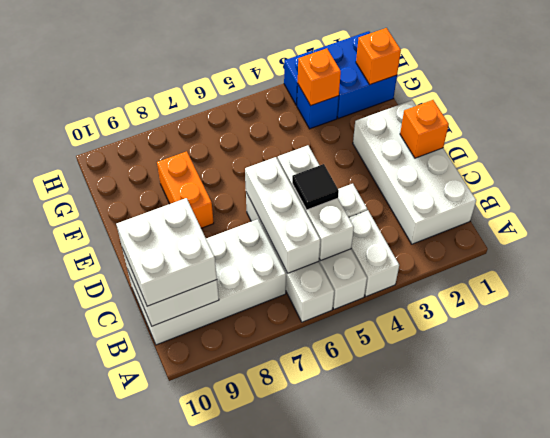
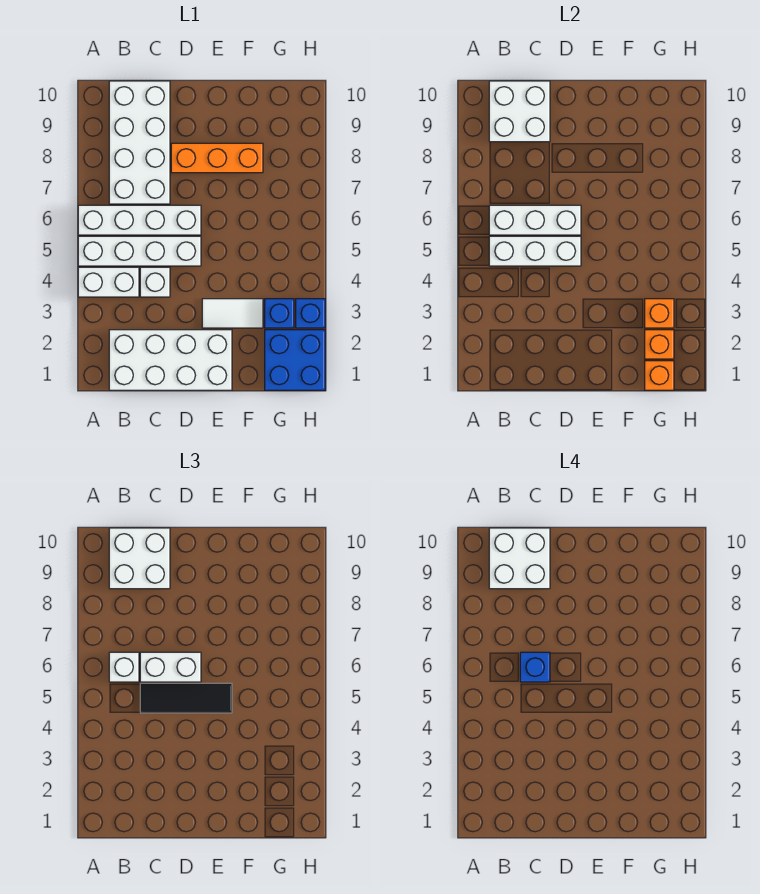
none -> white brick B6 level 3
none -> white brick B9:C10 level 4
black tile C5 level 3 -> black tile C5:E5 level 3
none -> white brick C6:D6 level 3
none -> blue brick C6 level 4
orange brick D1 level 2 -> orange brick G2 level 2
none -> white tile E3:F3 level 1
orange brick E8:F8 level 1 -> orange brick D8:F8 level 1

